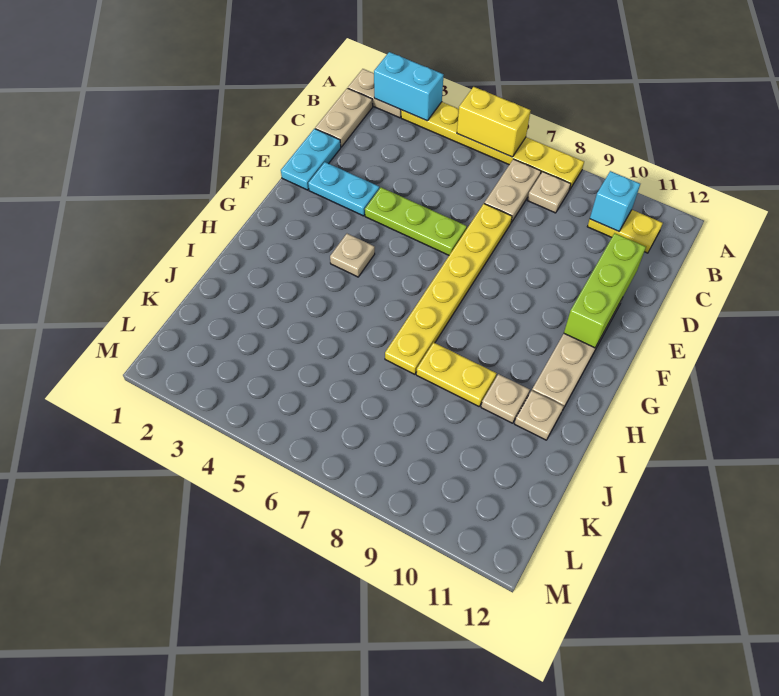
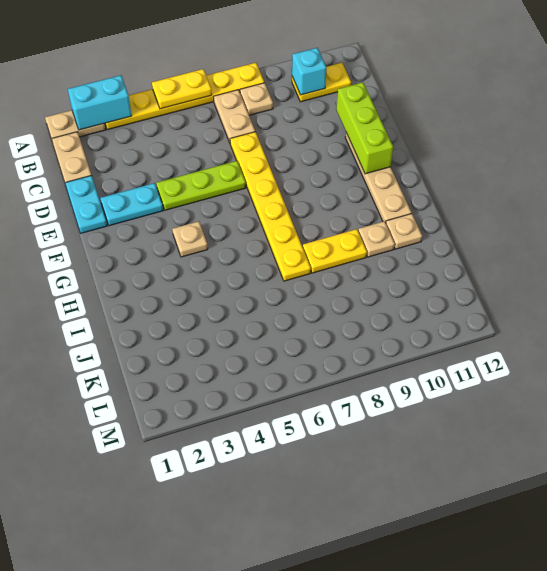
yellow brick A5:A6 level 2 -> yellow plate A5:A6 level 2

